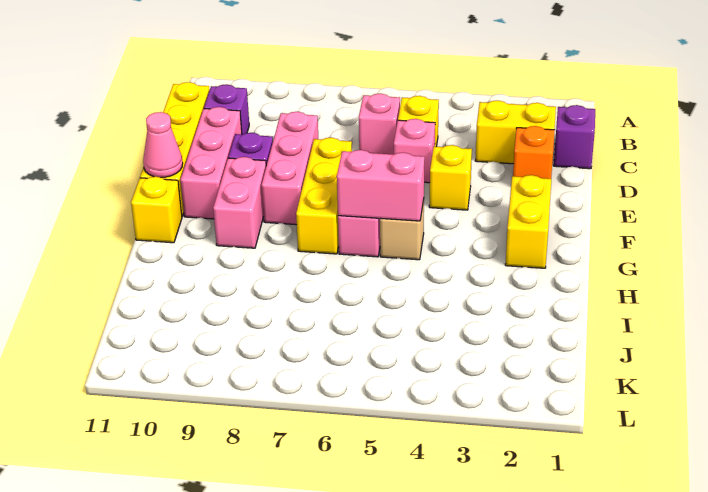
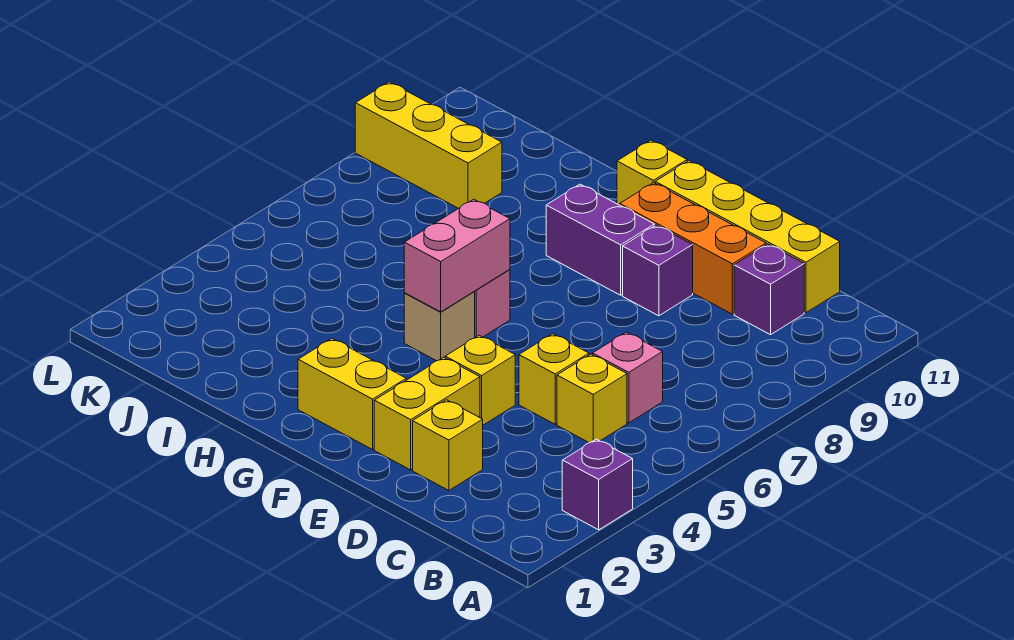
purple brick C1 level 1 -> purple brick A3 level 1
yellow brick C2:C3 level 1 -> yellow brick E2:E3 level 1
orange brick D2 level 1 -> yellow brick D2 level 1
pink brick D5 level 1 -> yellow brick D5 level 1
pink brick D8:F8 level 1 -> none
pink brick D10:F10 level 1 -> orange brick D10:F10 level 1
yellow brick E7:G7 level 1 -> yellow brick J9:L9 level 1
pink brick F9:G9 level 1 -> purple brick F9:G9 level 1
pink cone F11 level 2 -> none

